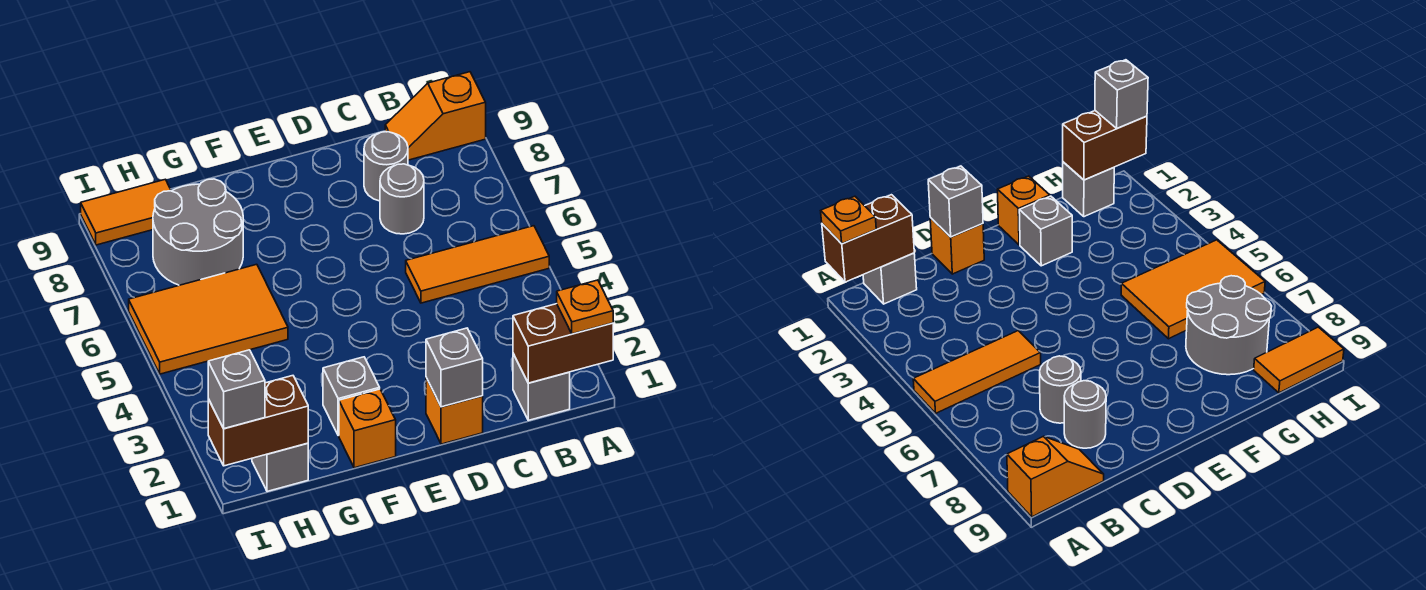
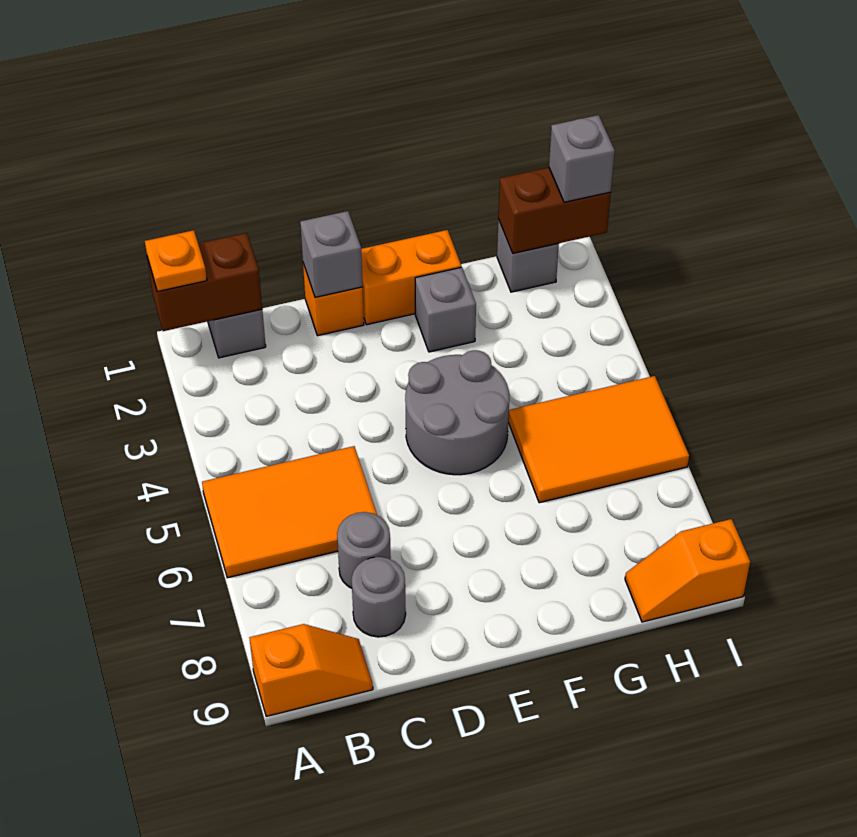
orange tile A5:C5 level 1 -> orange tile A5:C6 level 1
orange brick F1 level 1 -> orange brick E1:F1 level 1
grey round brick G7:H8 level 1 -> grey round brick E4:F5 level 1
orange tile H9:I9 level 1 -> orange slope H9:I9 level 1 top I

